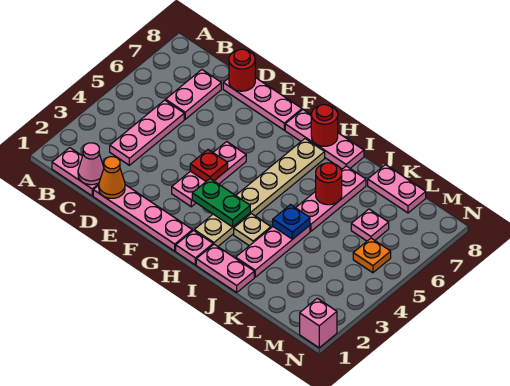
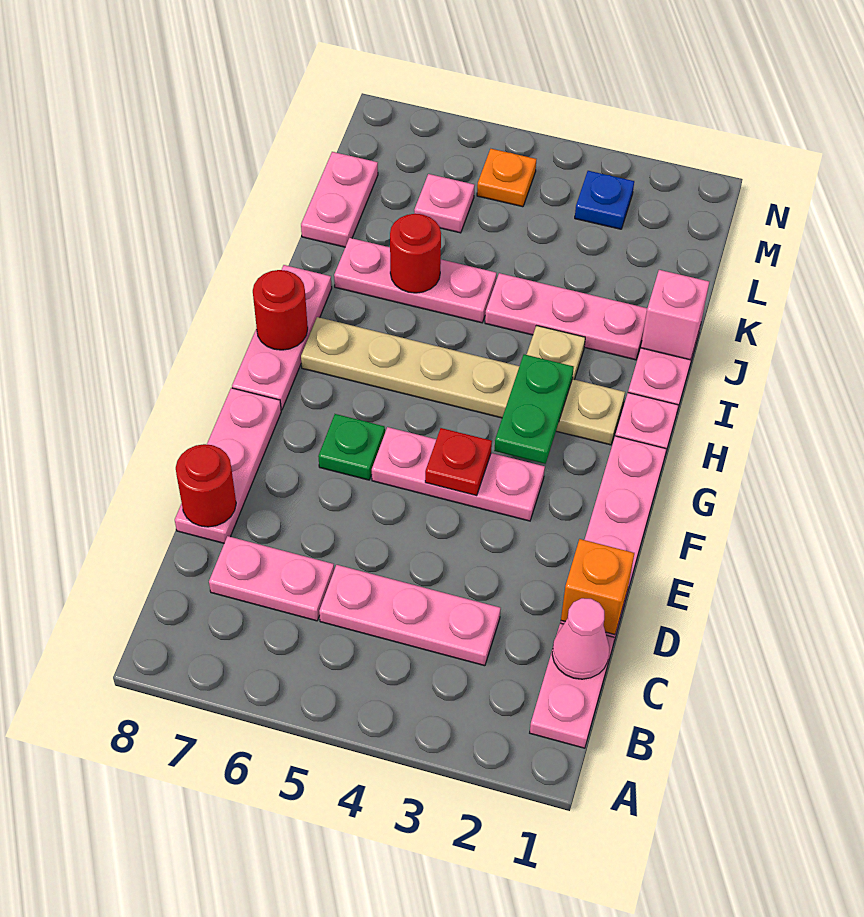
orange cone D1 level 2 -> orange brick D1 level 2
none -> green plate F6 level 1
blue plate J4 level 2 -> blue plate M3 level 1
pink brick N1 level 1 -> pink brick J1 level 2

